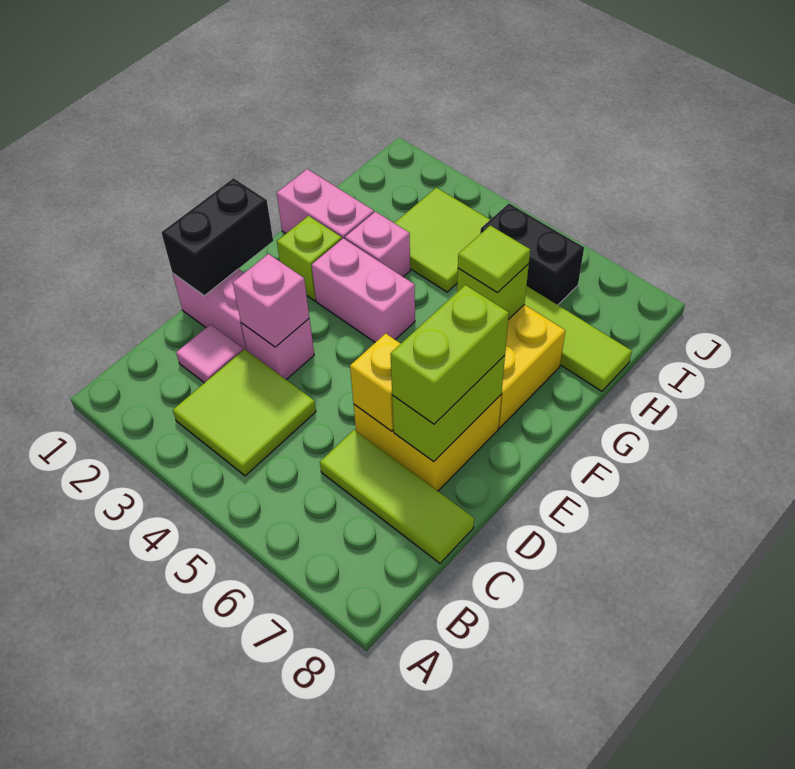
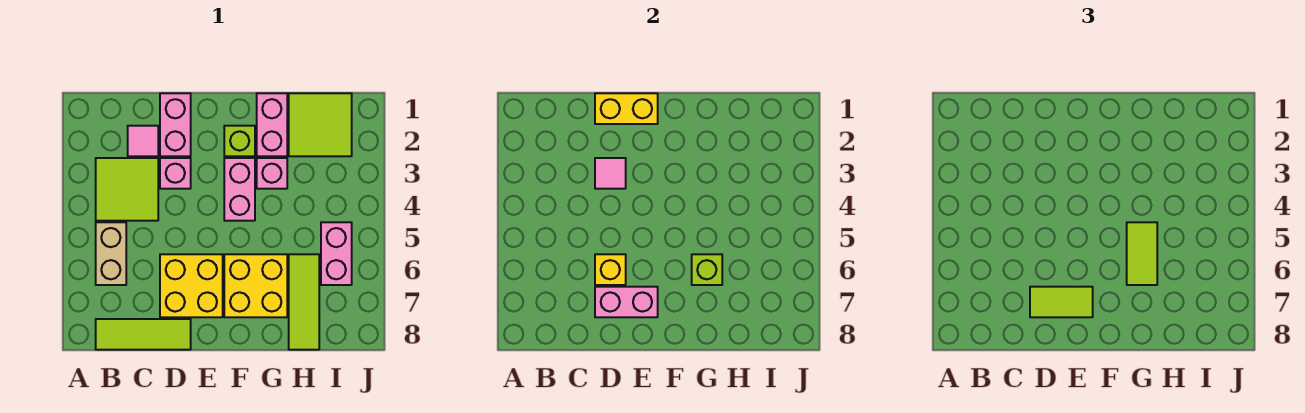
none -> tan brick B5:B6 level 1
lime tile C6:C8 level 1 -> lime tile B8:D8 level 1
black brick D1:E1 level 2 -> yellow brick D1:E1 level 2
pink brick D3 level 2 -> pink tile D3 level 2
lime brick D7:E7 level 2 -> pink brick D7:E7 level 2
lime brick D7:E7 level 3 -> lime tile D7:E7 level 3
lime tile G6 level 3 -> lime tile G5:G6 level 3
lime tile H3:I4 level 1 -> lime tile H1:I2 level 1
black brick I5:I6 level 1 -> pink brick I5:I6 level 1

